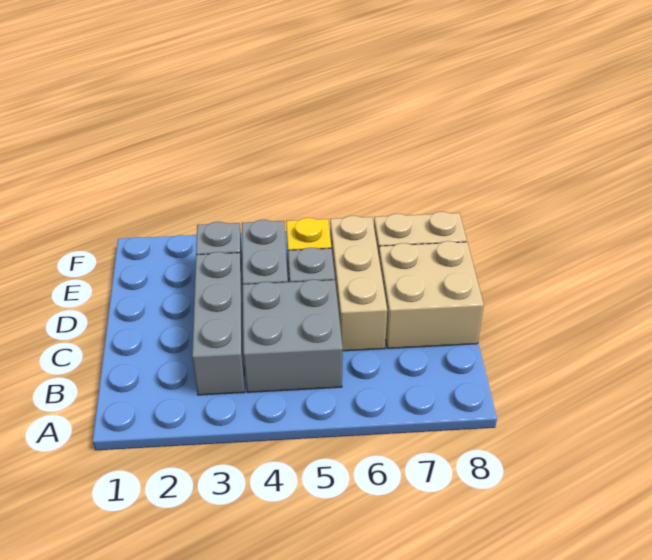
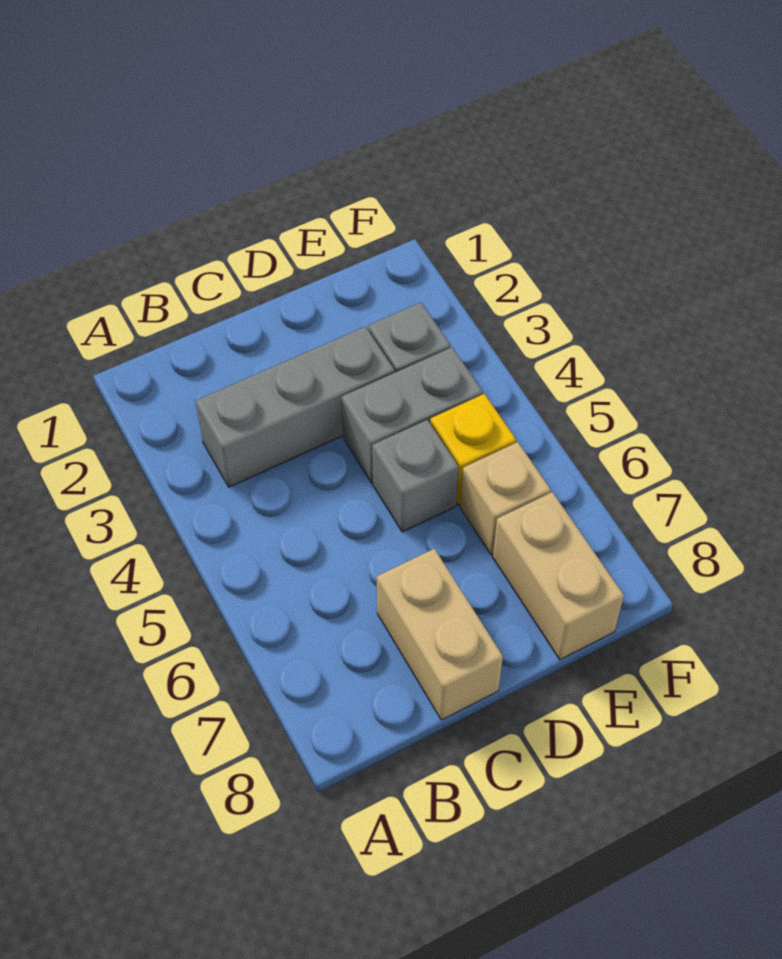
grey brick B4:C5 level 1 -> none
tan brick C6:E6 level 1 -> tan brick E6 level 1
tan brick C7:D8 level 1 -> tan brick C7:C8 level 1

